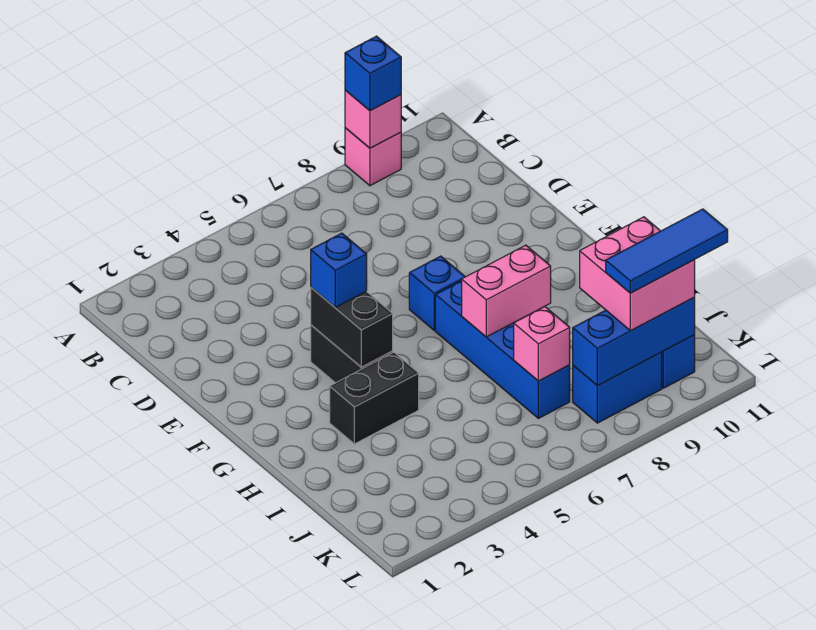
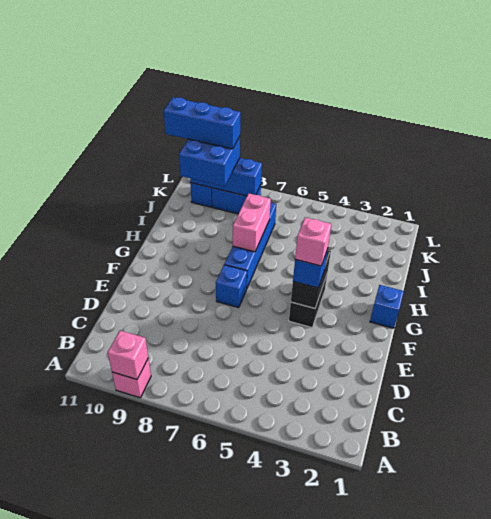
blue brick A9 level 3 -> blue brick G1 level 1
black brick H3:H4 level 1 -> none
pink brick H7:H8 level 2 -> pink brick H7:I7 level 2
pink brick J7 level 2 -> pink brick F4 level 4
pink brick J9:K10 level 3 -> blue brick J9:K10 level 3
blue tile K9:K11 level 4 -> blue brick K9:K11 level 4

